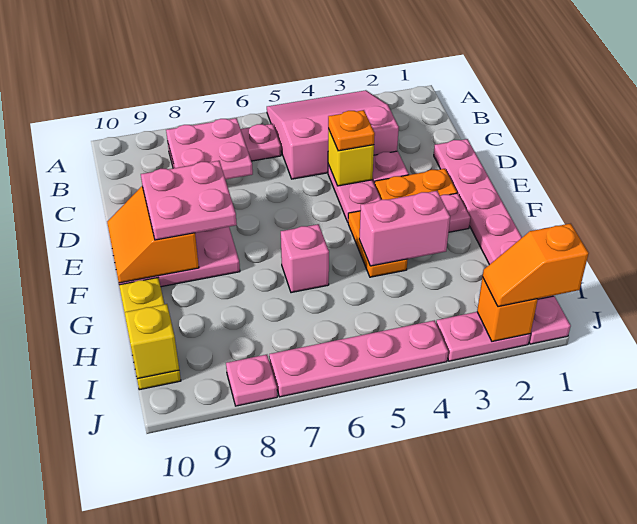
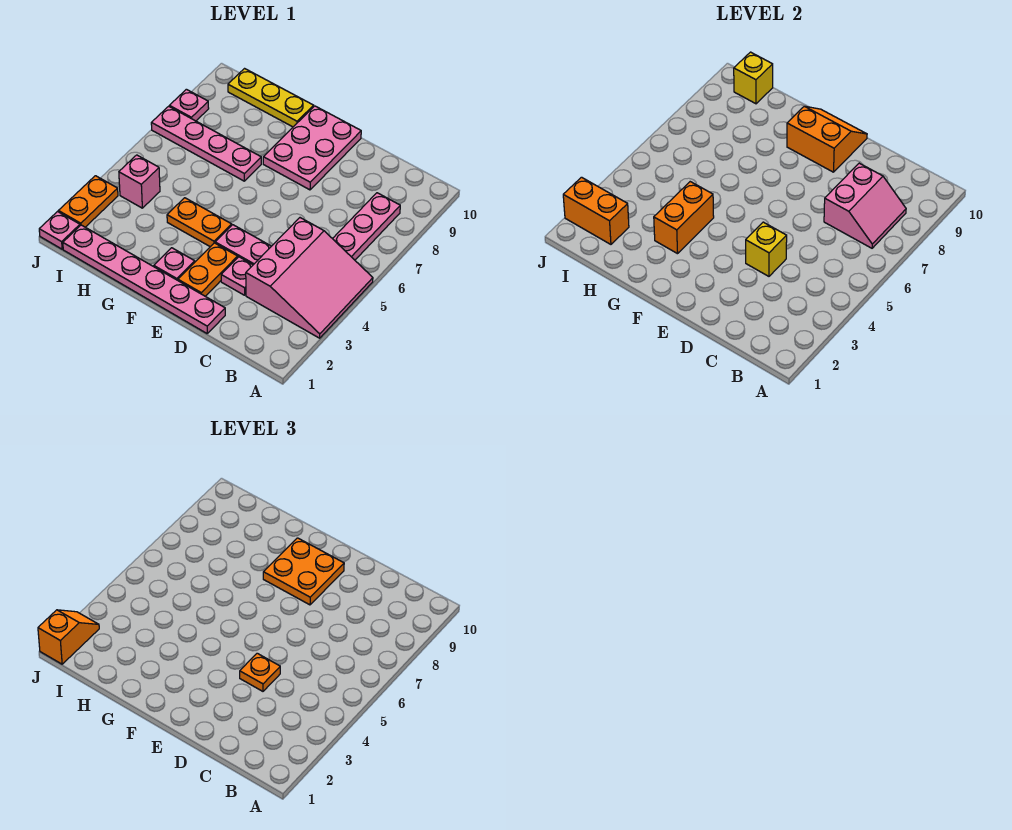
pink plate B7:C8 level 2 -> pink slope B7:C8 level 2 top C
pink plate E8:F9 level 3 -> orange plate E8:F9 level 3
pink brick G3:G4 level 2 -> orange brick G3:G4 level 2
pink brick G6 level 1 -> pink brick I4 level 1
pink plate J2:J3 level 1 -> orange plate J2:J3 level 1
orange brick J2 level 2 -> orange brick I2:J2 level 2
pink plate J4:J7 level 1 -> pink plate G7:J7 level 1

